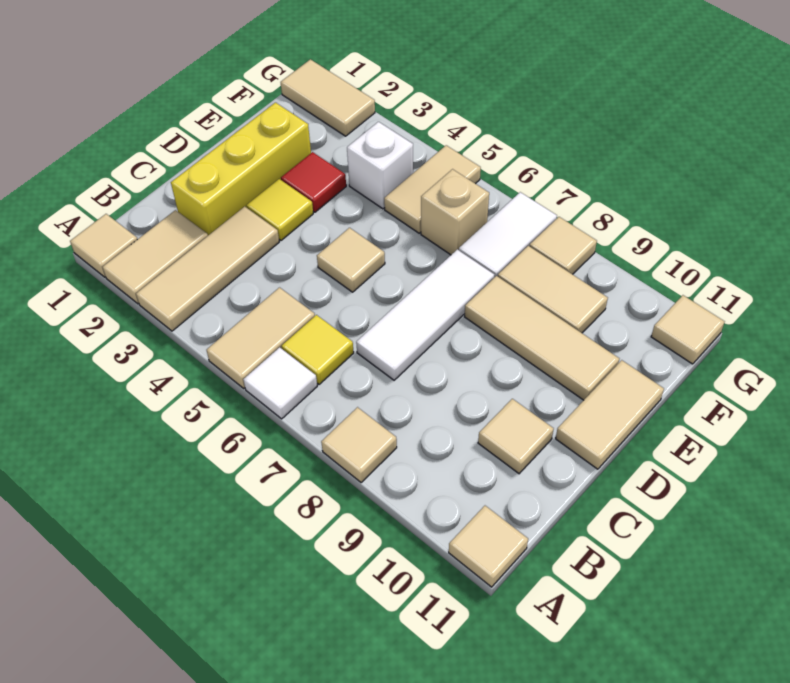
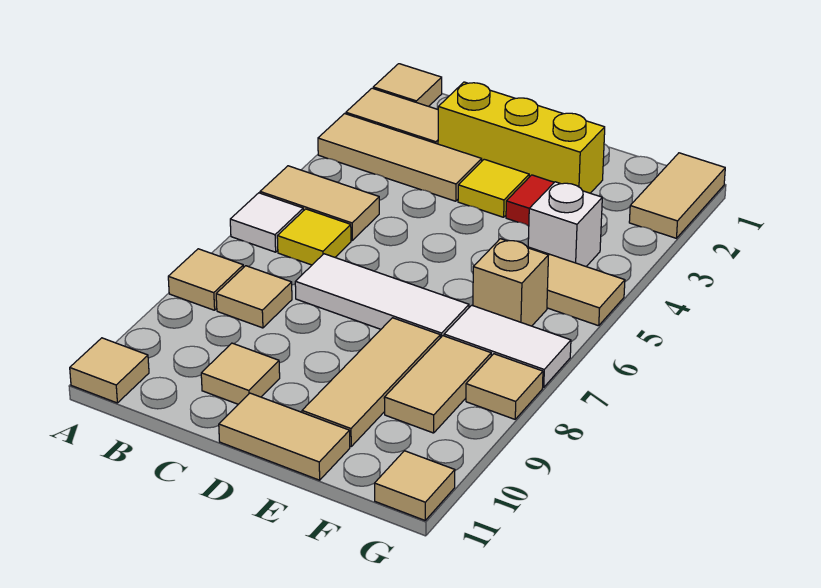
tan tile D5 level 1 -> tan tile B8 level 1

